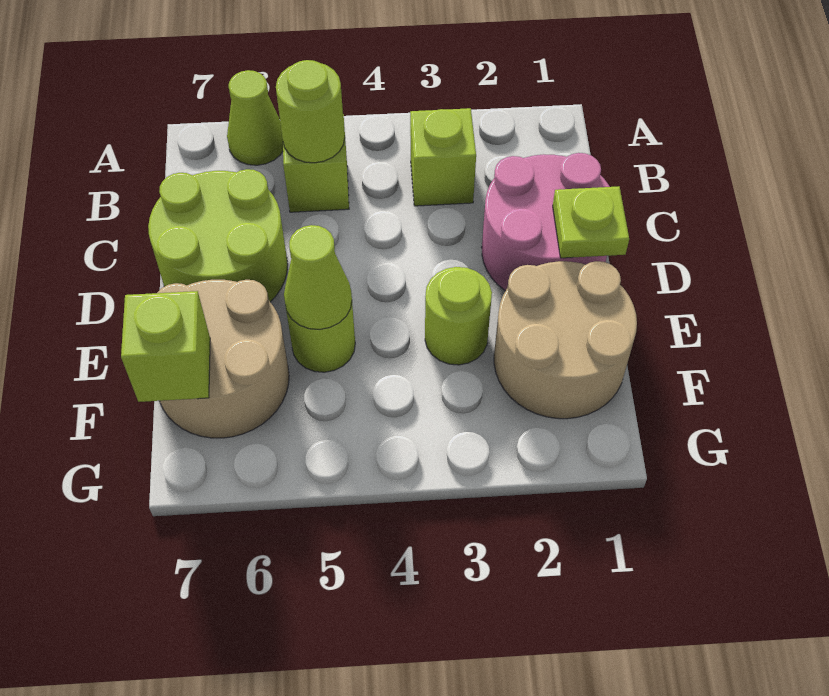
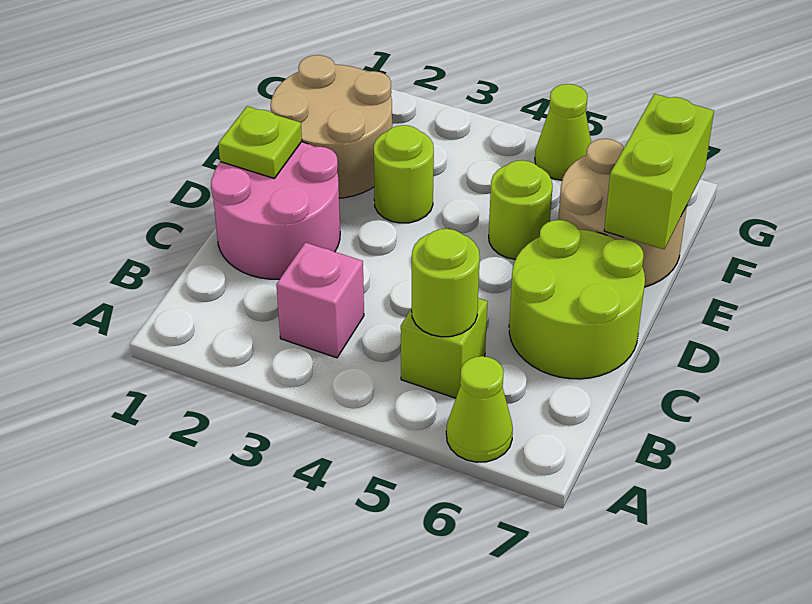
lime brick B3 level 1 -> pink brick B3 level 1
lime cone E5 level 2 -> lime cone G5 level 1
lime brick F7 level 2 -> lime brick E7:F7 level 2

